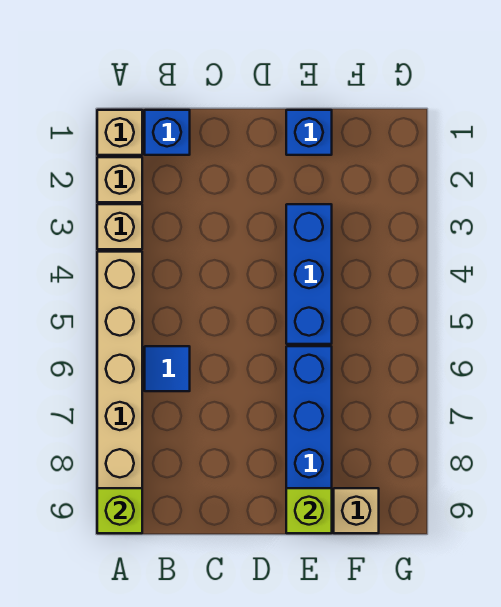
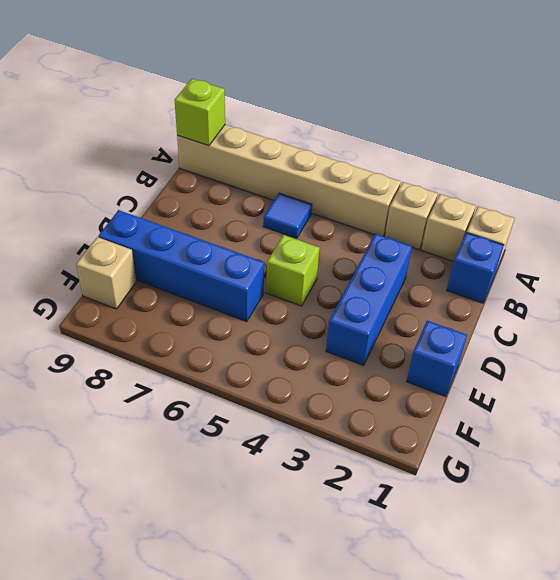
blue brick E3:E5 level 1 -> blue brick C3:E3 level 1
lime brick E9 level 2 -> lime brick D5 level 1

